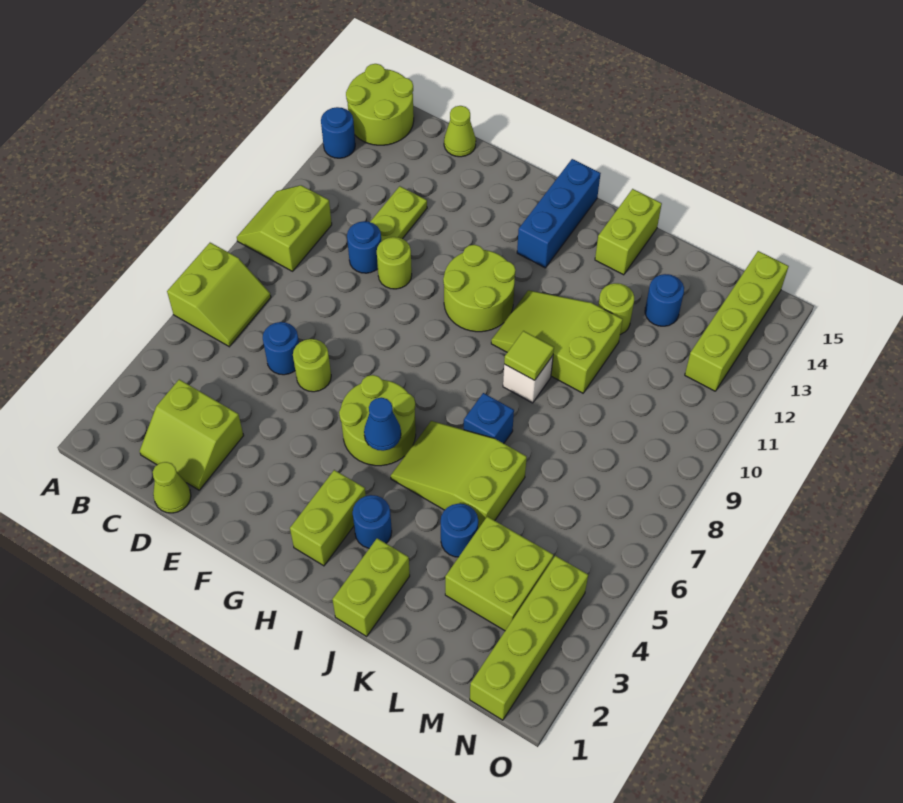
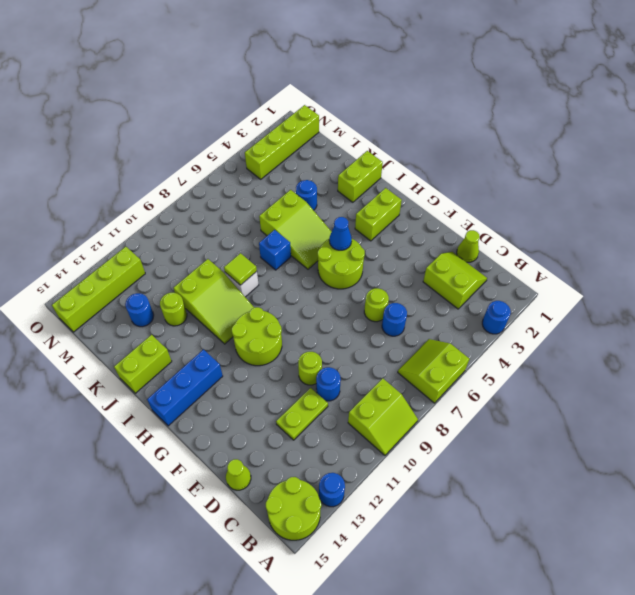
blue round brick I3 level 1 -> blue round brick A3 level 1
lime brick L3:M4 level 1 -> none

